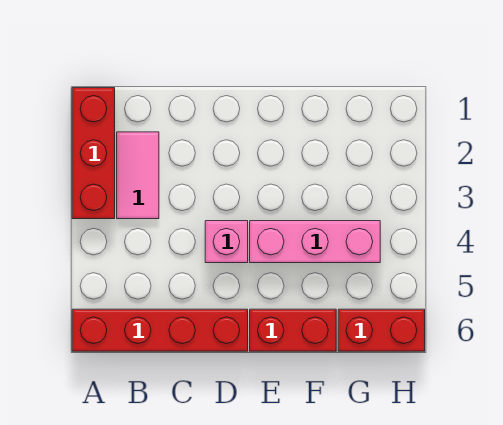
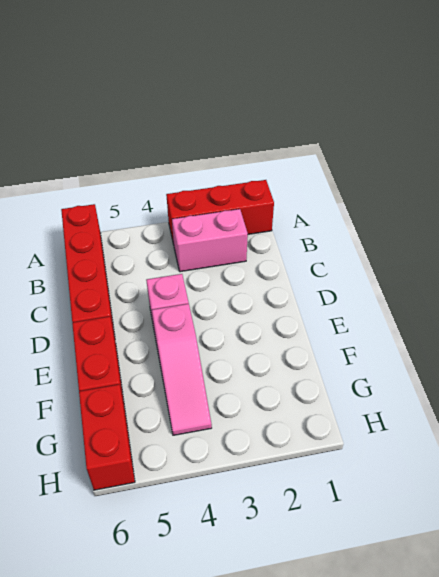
pink tile B2:B3 level 1 -> pink brick B2:B3 level 1
pink brick E4:G4 level 1 -> pink slope E4:G4 level 1 top E

